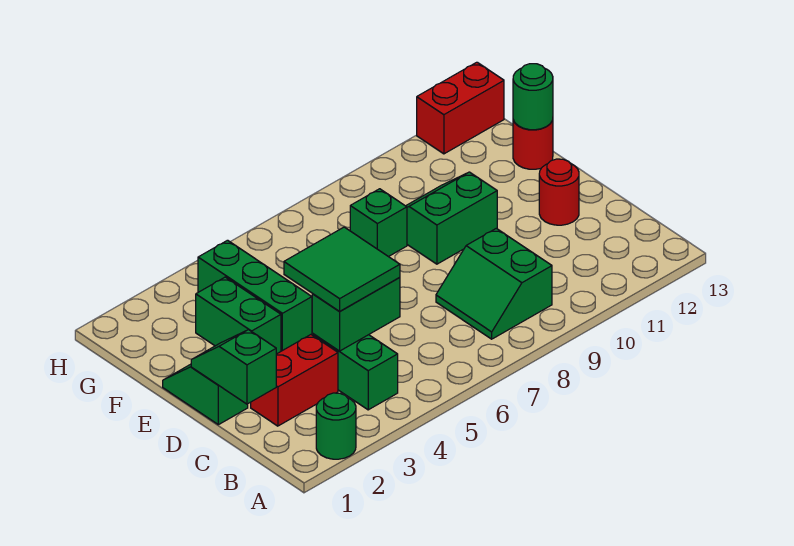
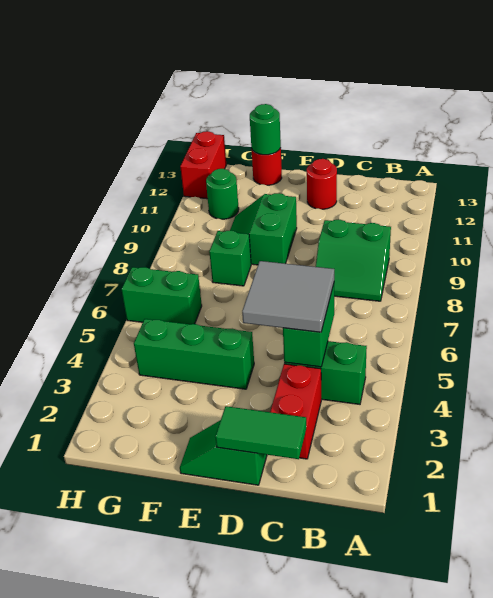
green round brick A2 level 1 -> green round brick G11 level 1
green slope C1:D1 level 2 top C -> green tile C1:D1 level 2
green tile C4:D5 level 3 -> grey tile C4:D5 level 3
green brick E3:F3 level 1 -> green brick G6:H6 level 1

